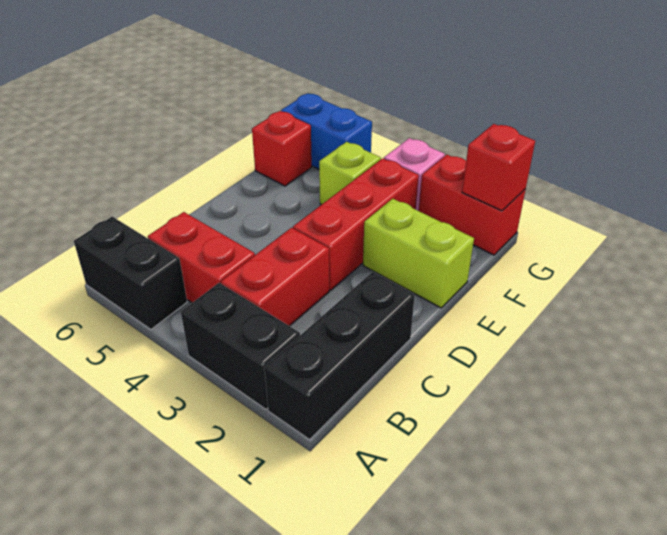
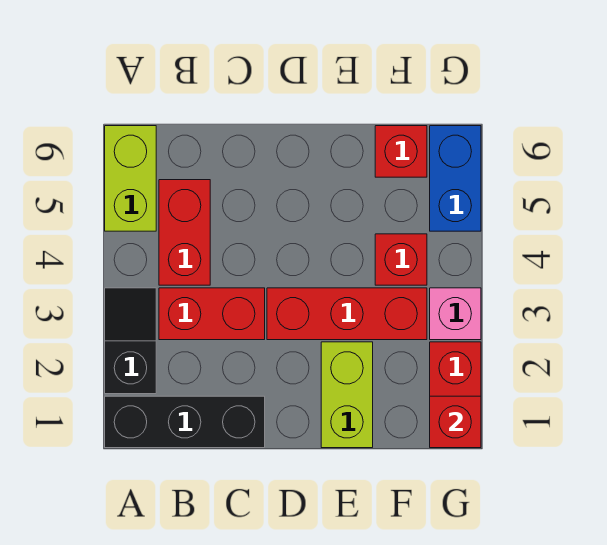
black brick A2:A3 level 1 -> black slope A2:A3 level 1 top 2
black brick A5:A6 level 1 -> lime brick A5:A6 level 1
lime brick F4 level 1 -> red brick F4 level 1

